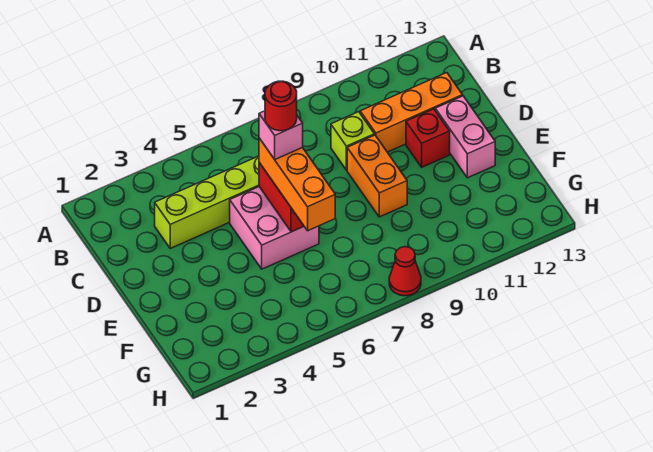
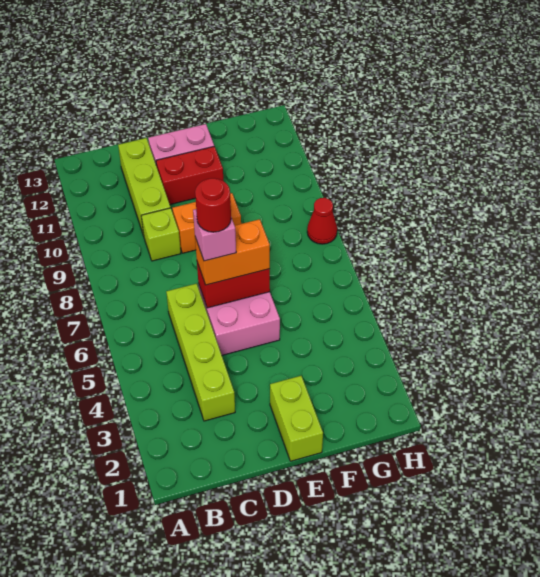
orange brick C10:C12 level 1 -> lime brick C10:C12 level 1
orange brick D6:F6 level 3 -> orange brick D6:E6 level 3
red brick D11 level 1 -> red brick D11:E11 level 1
none -> lime brick E1:E2 level 1

